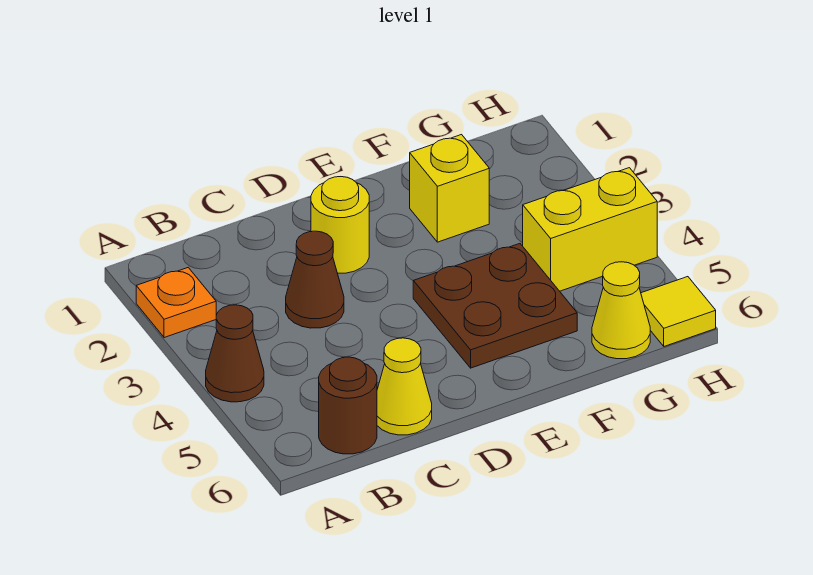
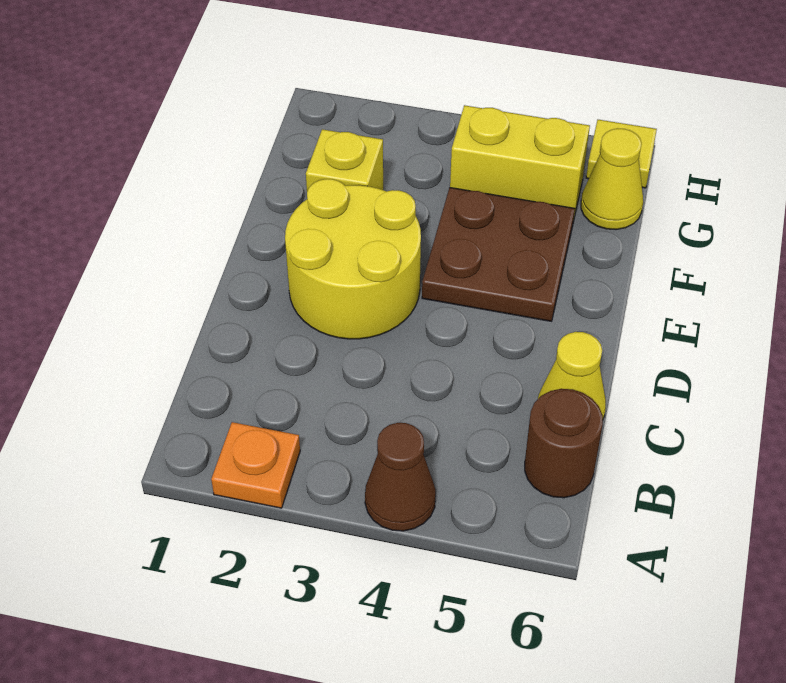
brown cone C3 level 1 -> none
yellow round brick D2 level 1 -> yellow round brick D2:E3 level 1
yellow brick G4:H4 level 1 -> yellow brick G4:G5 level 1

